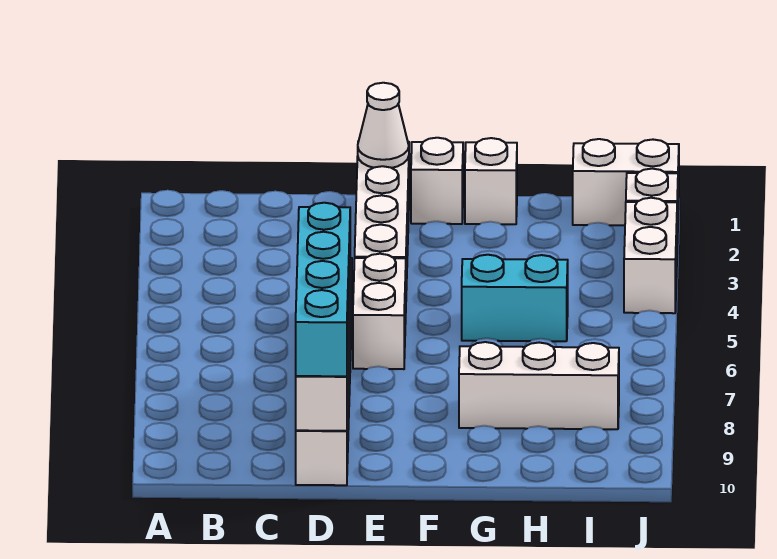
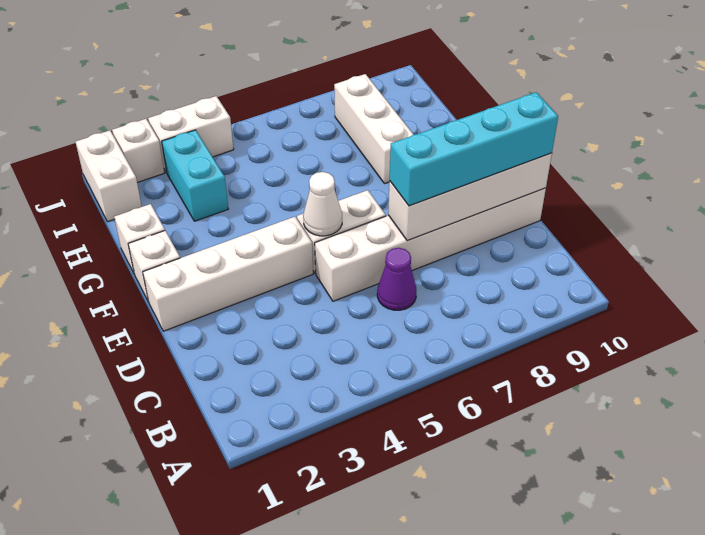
none -> purple cone C6 level 1
white cone E1 level 2 -> white cone E5 level 2
cyan brick G5:H5 level 1 -> cyan brick H3:I3 level 1

